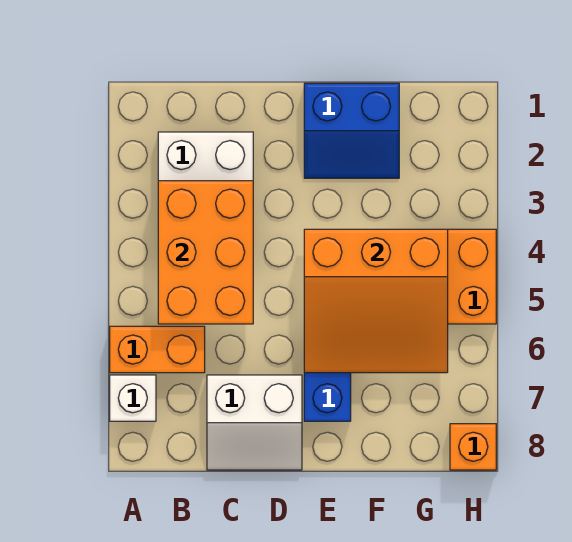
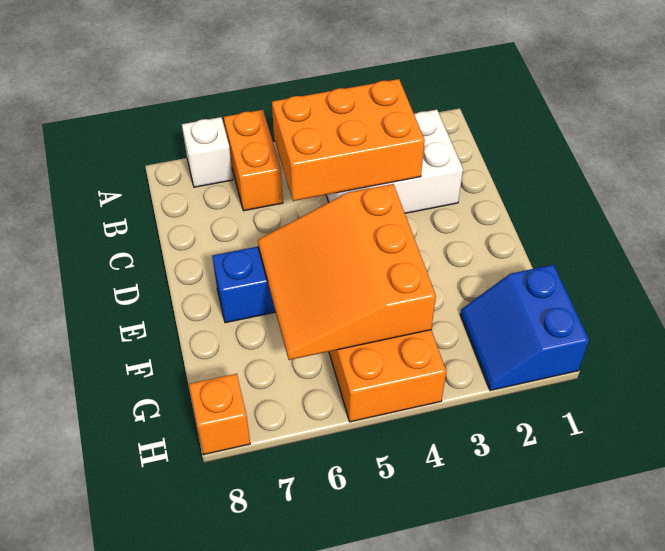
white slope C7:D8 level 1 top 7 -> none
blue slope E1:F2 level 1 top 1 -> blue slope G1:H2 level 1 top 1

